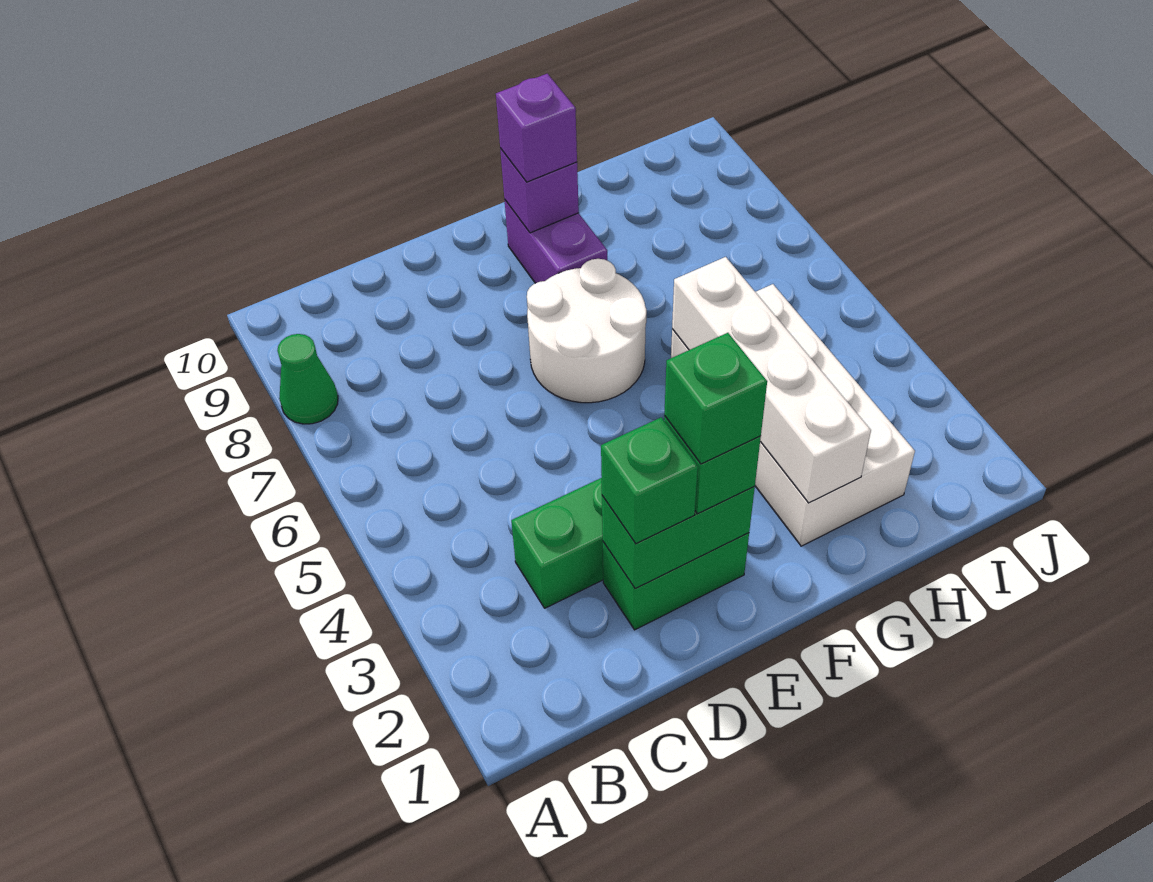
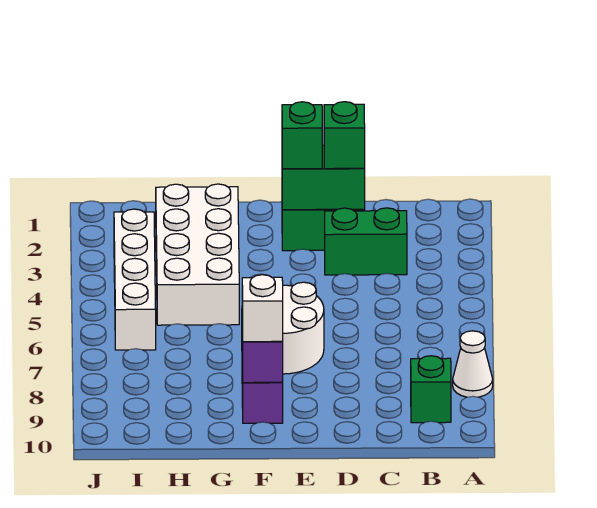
green cone A8 level 1 -> white cone A8 level 1
green brick E2 level 4 -> green brick B9 level 1
purple brick F9 level 3 -> white brick F9 level 3
white brick G2:G5 level 2 -> white brick I3:I6 level 1

